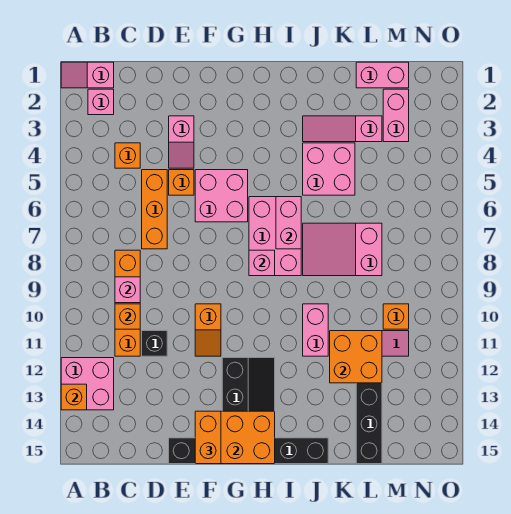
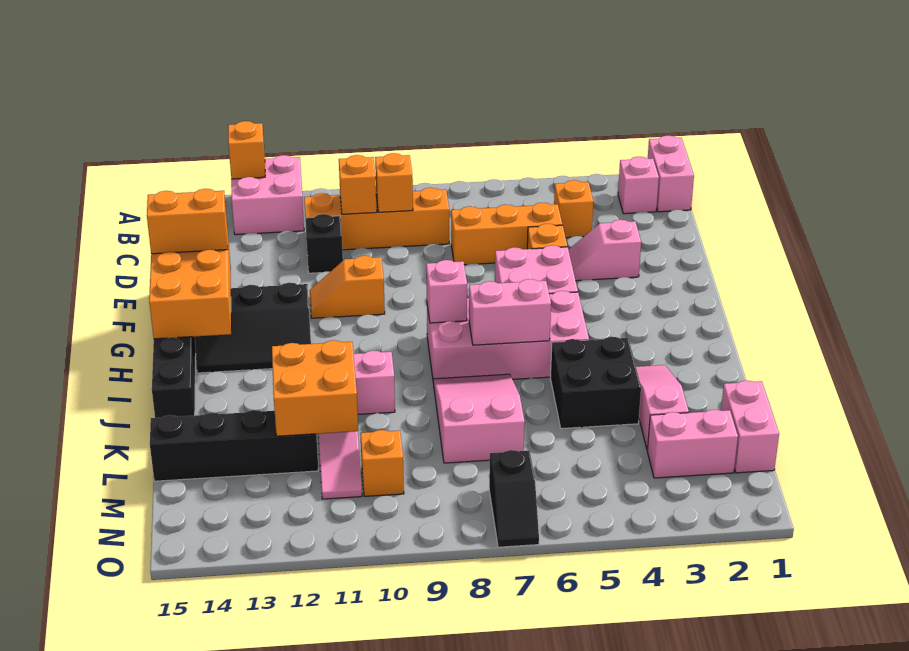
pink slope A1:B1 level 1 top B -> pink brick A1:B1 level 1
pink brick C9 level 2 -> orange brick C9 level 2
pink brick H6:I8 level 1 -> pink brick H5:I8 level 1
pink brick J4:K5 level 1 -> black brick J4:K5 level 1
none -> black slope N7:O7 level 1 top N

